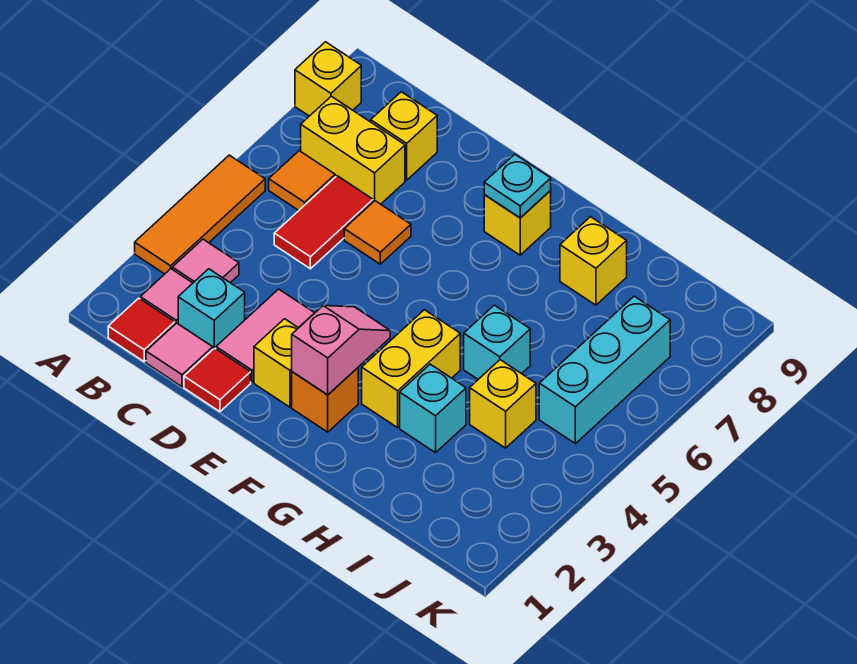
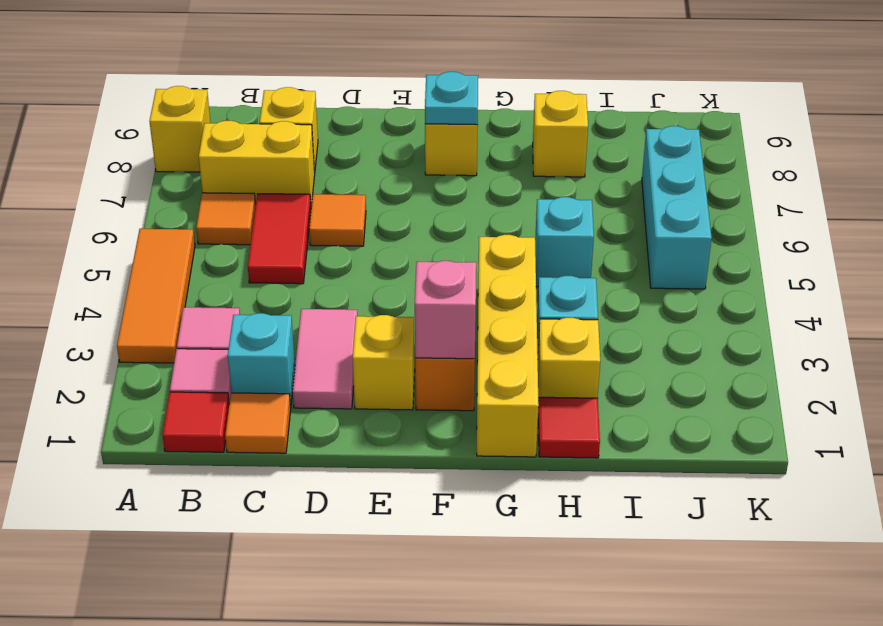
pink tile C1 level 1 -> orange tile C1 level 1
red tile D1 level 1 -> red tile H1 level 1
yellow brick G3:G4 level 1 -> yellow brick G1:G4 level 1
yellow brick I4 level 1 -> yellow brick H2 level 1

